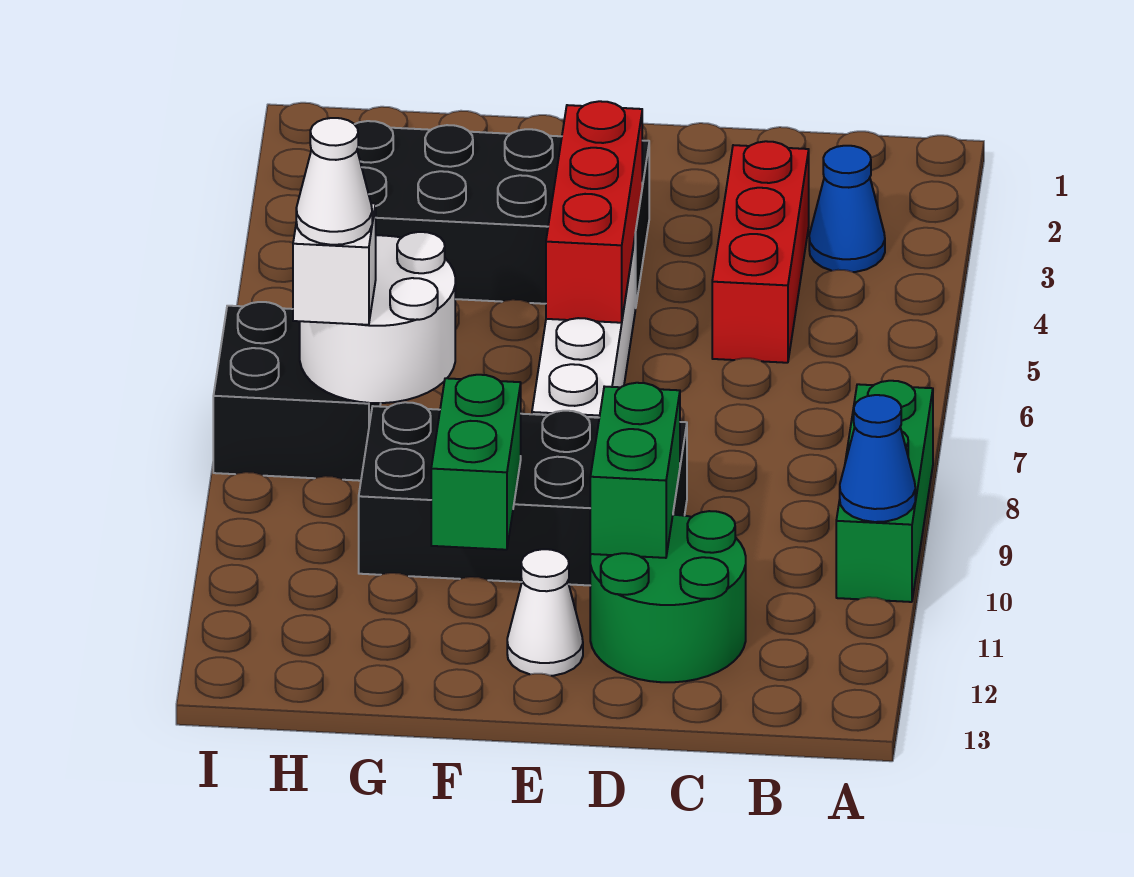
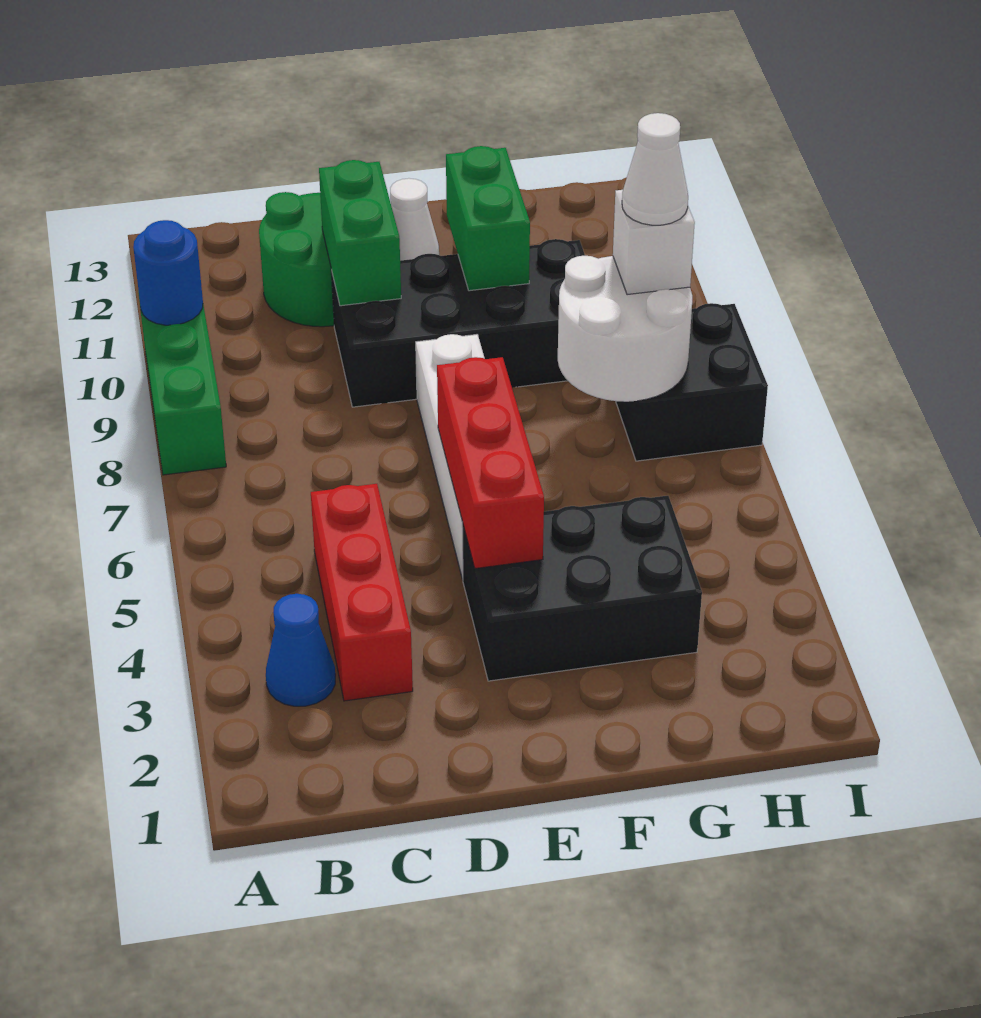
blue cone A10 level 2 -> blue round brick A10 level 2
black brick E3:H4 level 1 -> black brick E3:G4 level 1

